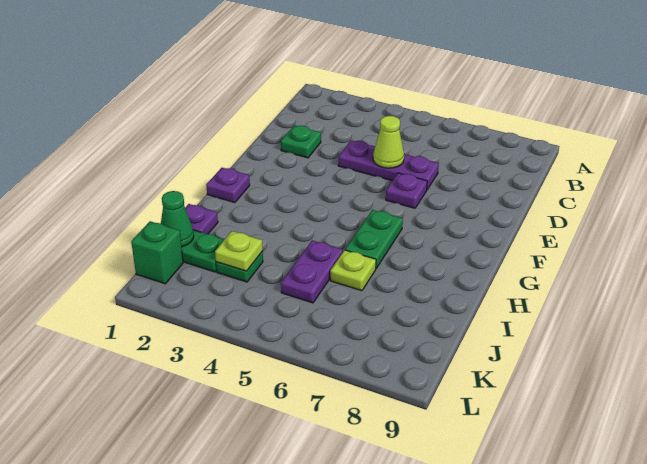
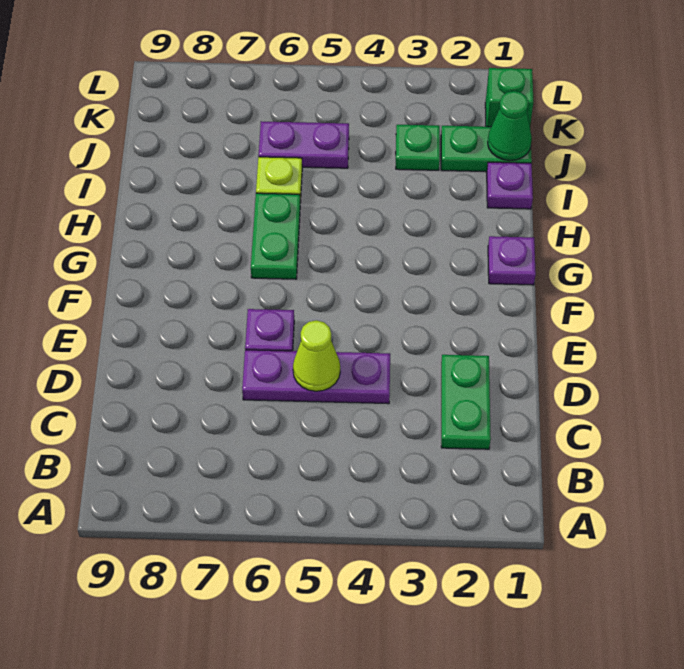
green plate D2 level 1 -> green plate C2:D2 level 1
purple plate I5:J5 level 1 -> purple plate J5:J6 level 1
lime plate J3 level 2 -> none

